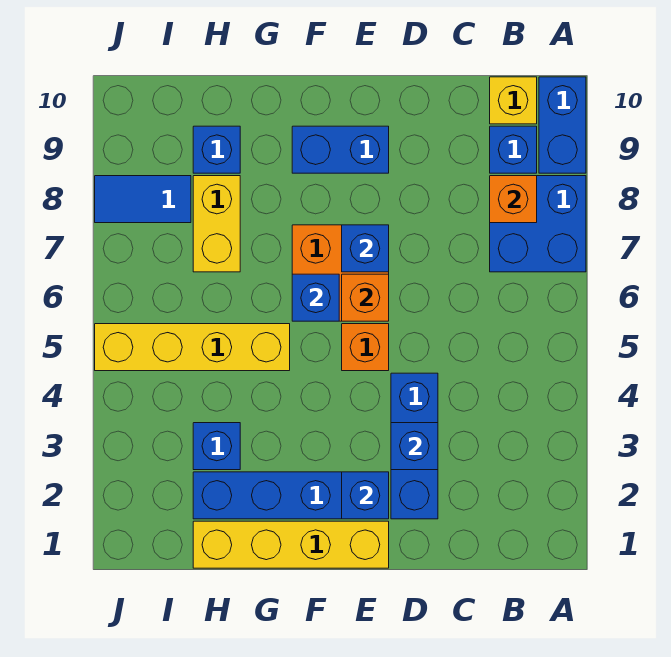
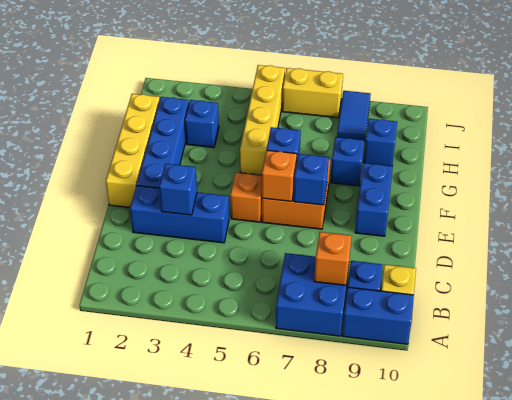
blue brick E2 level 2 -> blue brick G8 level 1
yellow brick H7:H8 level 1 -> yellow brick J6:J7 level 1

